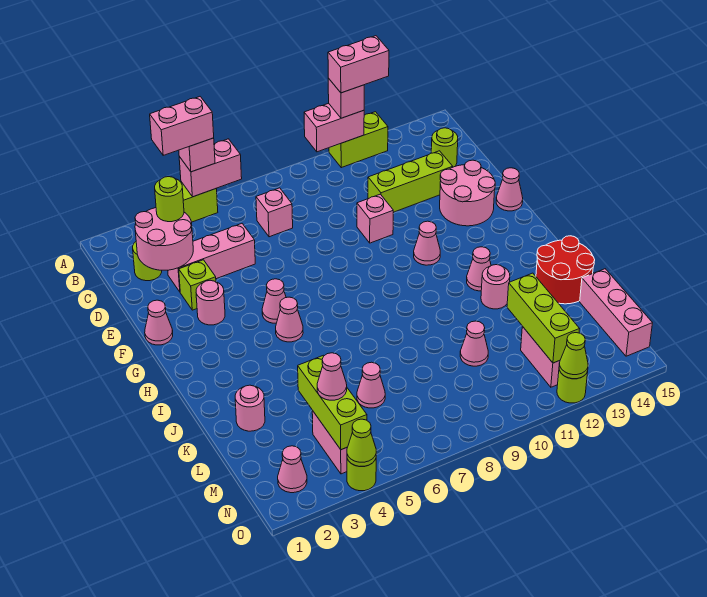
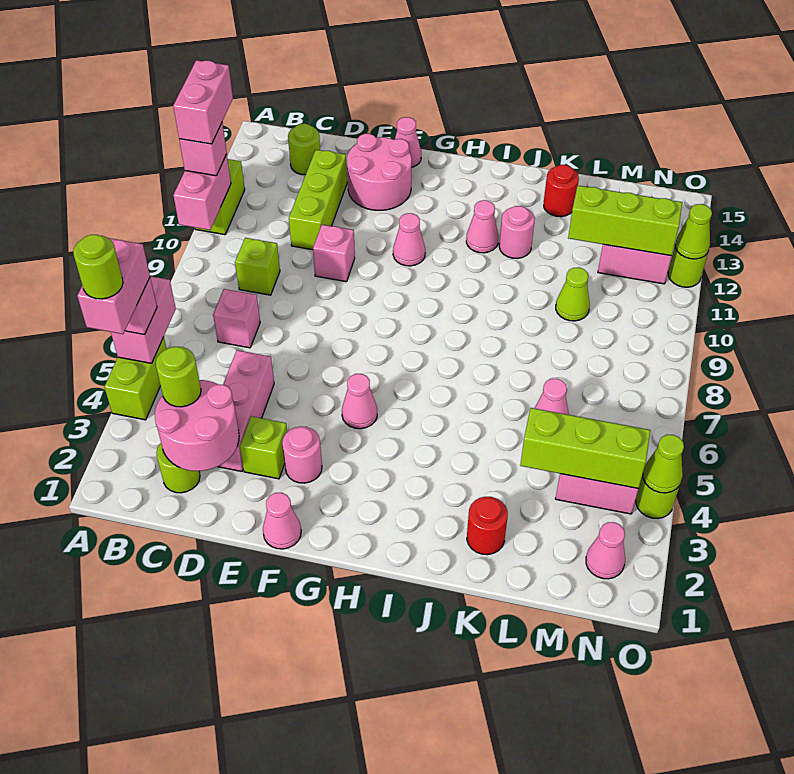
none -> lime round brick A4 level 5
none -> lime brick C9 level 1
pink cone H5 level 1 -> none
red round brick J14:K15 level 1 -> red round brick K14 level 1
pink round brick K2 level 1 -> red round brick K2 level 1
pink cone L10 level 1 -> lime cone L10 level 1
pink brick L15:N15 level 1 -> none
pink cone M4 level 3 -> none

